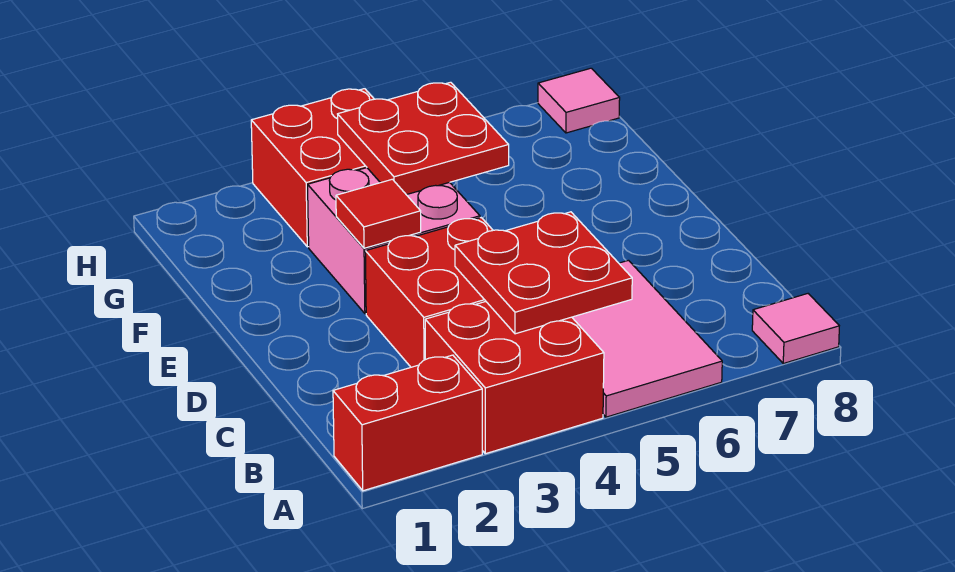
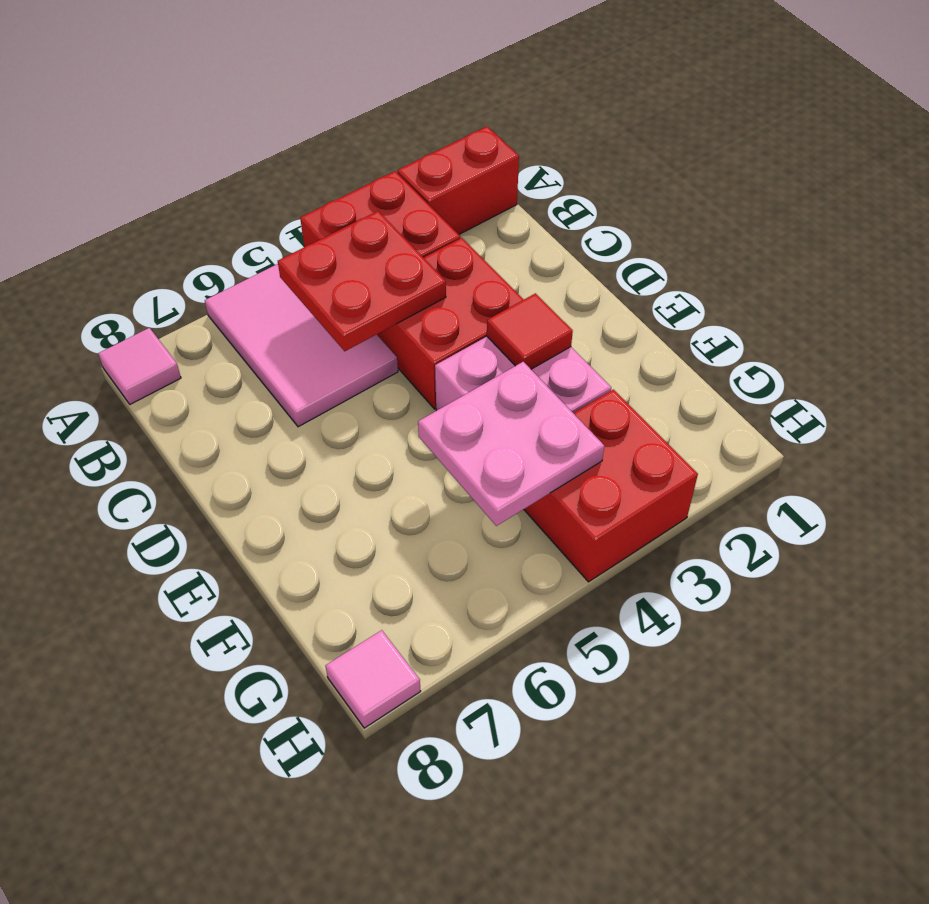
red plate F4:G5 level 2 -> pink plate F4:G5 level 2

